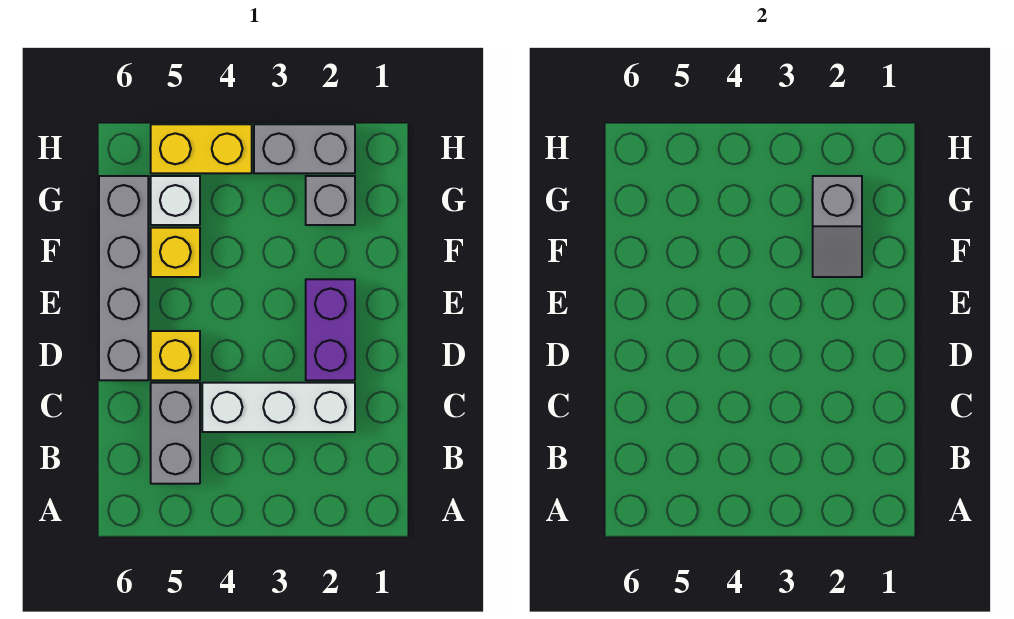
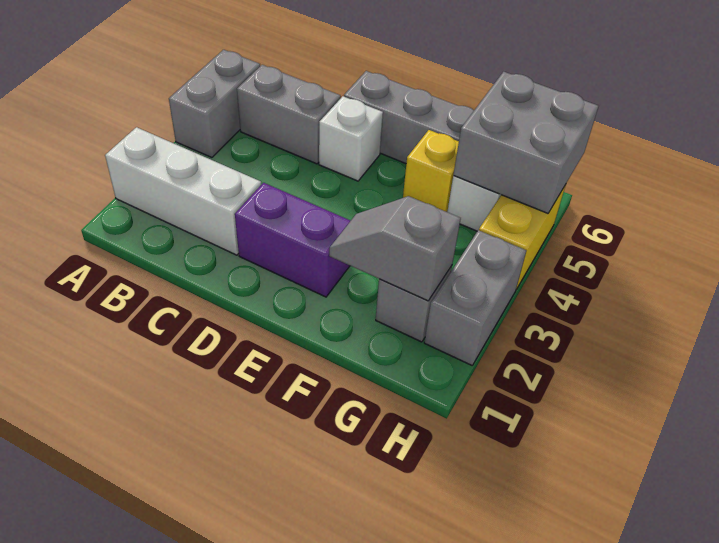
none -> grey brick A4:A5 level 1
white brick C2:C4 level 1 -> white brick A2:C2 level 1
yellow brick D5 level 1 -> white brick D5 level 1
none -> grey brick G5:H6 level 2

